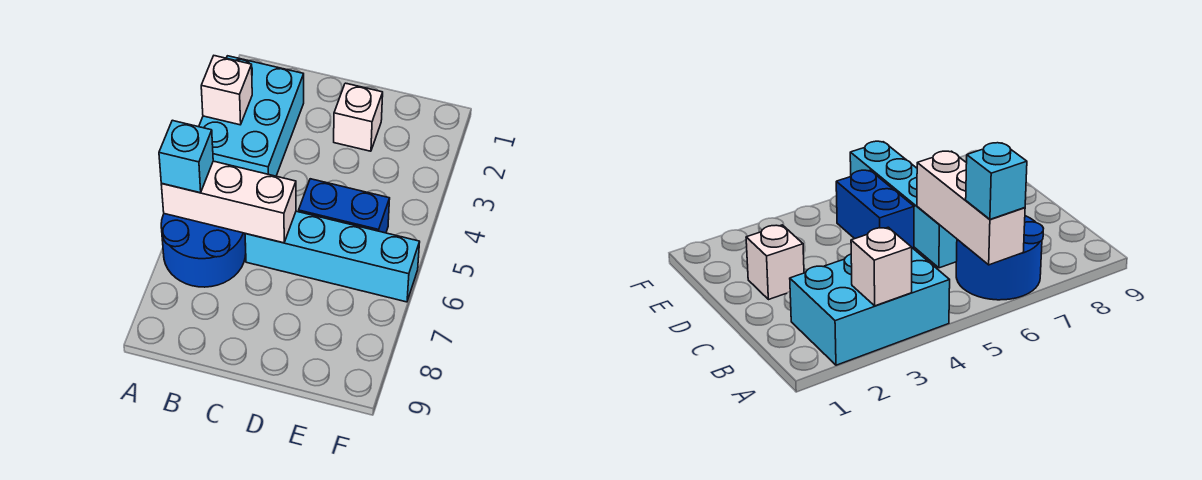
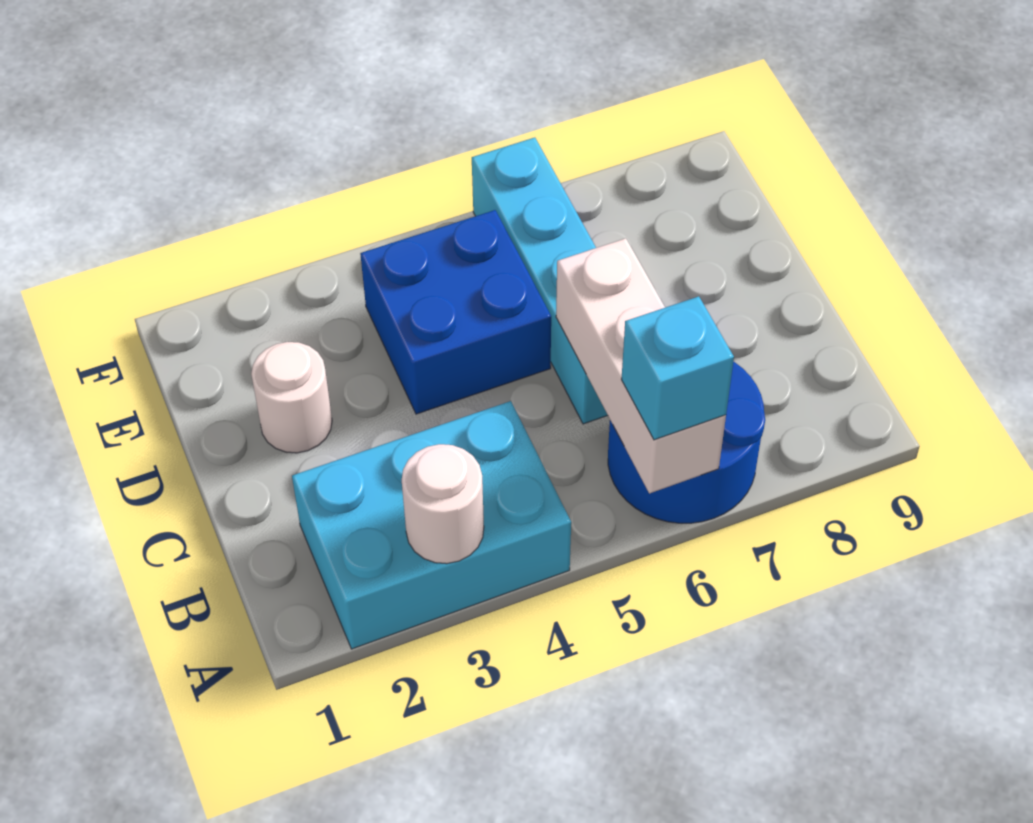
white brick A3 level 2 -> white round brick A3 level 2
white brick D2 level 1 -> white round brick D2 level 1
blue brick D5:E5 level 1 -> blue brick D4:E5 level 1

